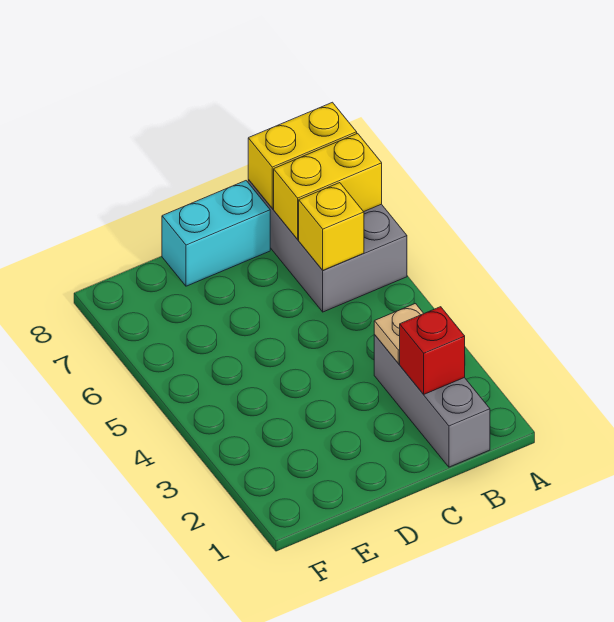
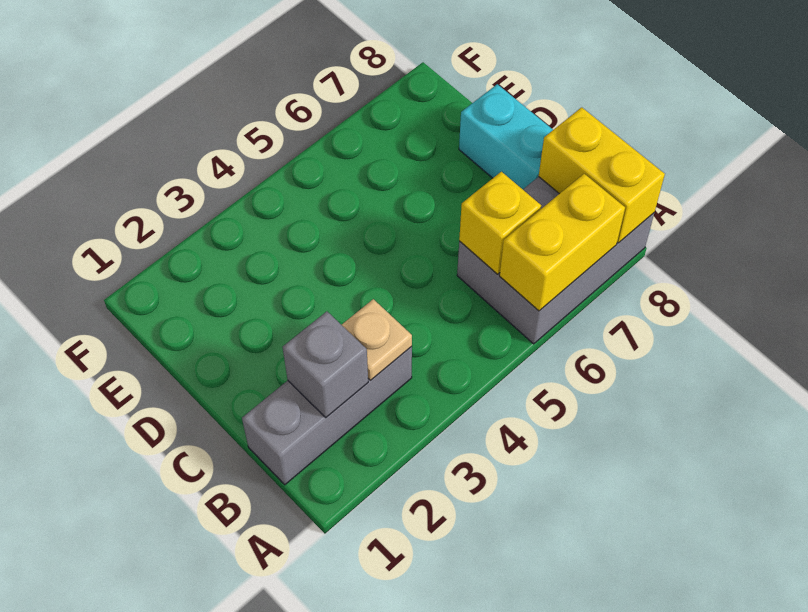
yellow brick A7:B7 level 2 -> yellow brick A6:A7 level 2
red brick B2 level 2 -> grey brick B2 level 2

